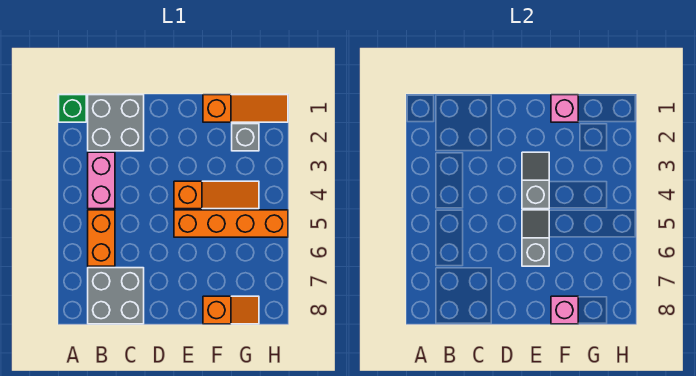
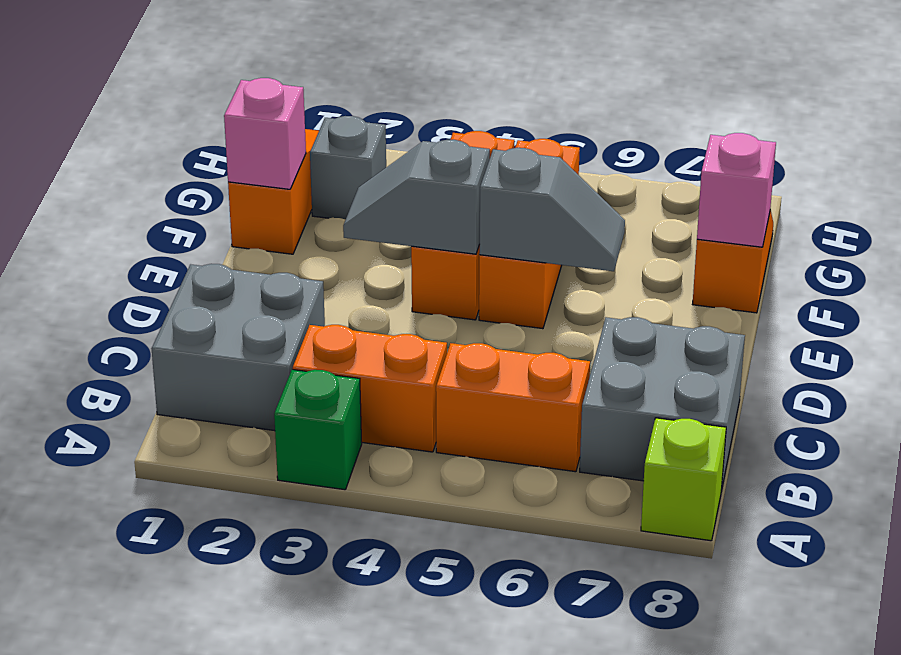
green brick A1 level 1 -> green brick A3 level 1
none -> lime brick A8 level 1
pink brick B3:B4 level 1 -> orange brick B3:B4 level 1
orange slope E4:G4 level 1 top E -> orange brick E4:G4 level 1
orange brick E5:H5 level 1 -> orange brick E5:G5 level 1
grey slope E5:E6 level 2 top 6 -> grey slope E5:E6 level 2 top 5

